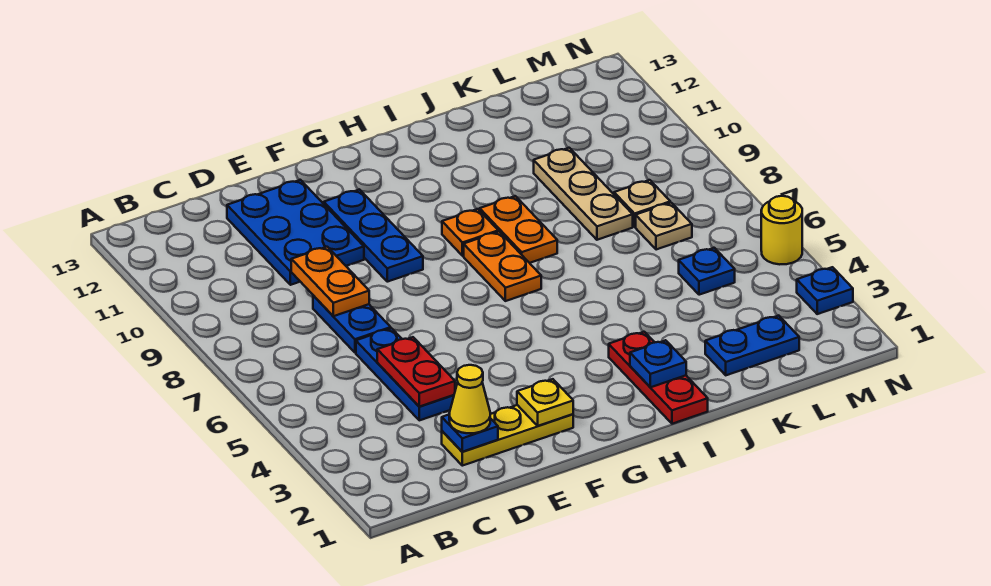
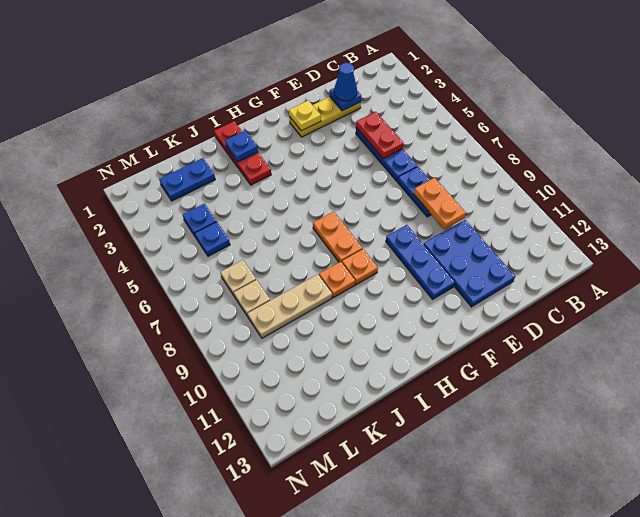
yellow cone D2 level 3 -> blue cone D2 level 3
orange plate I8:I9 level 1 -> orange plate I9 level 1
tan plate K8:K10 level 1 -> tan plate J9:L9 level 1
blue plate N3 level 1 -> blue plate L4 level 1
yellow round brick N5 level 1 -> none

